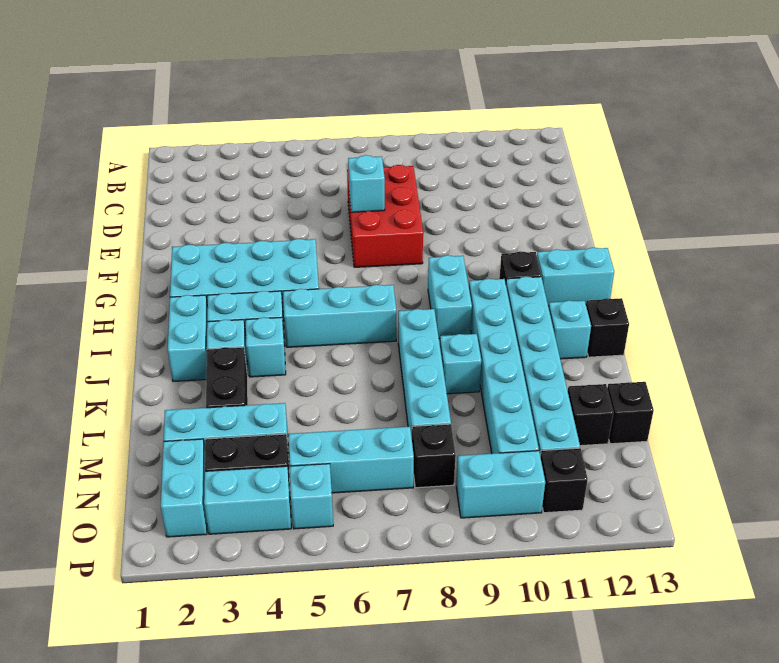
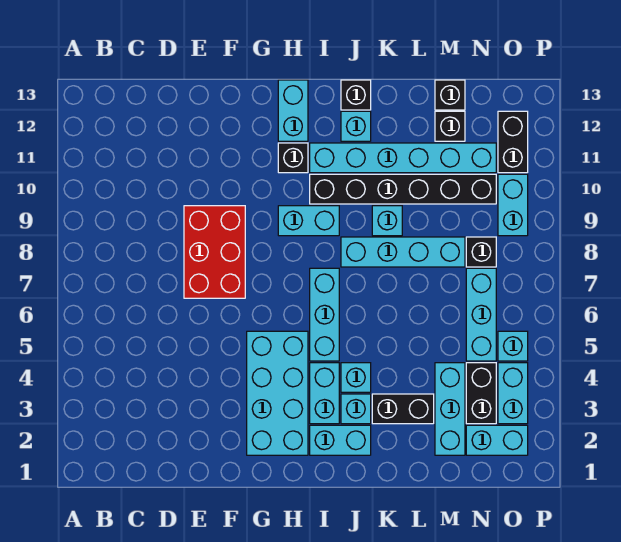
red brick D7:F8 level 1 -> red brick E7:F9 level 1
cyan brick E7 level 2 -> none
cyan brick I10:N10 level 1 -> black brick I10:N10 level 1
black brick O11 level 1 -> black brick O11:O12 level 1

